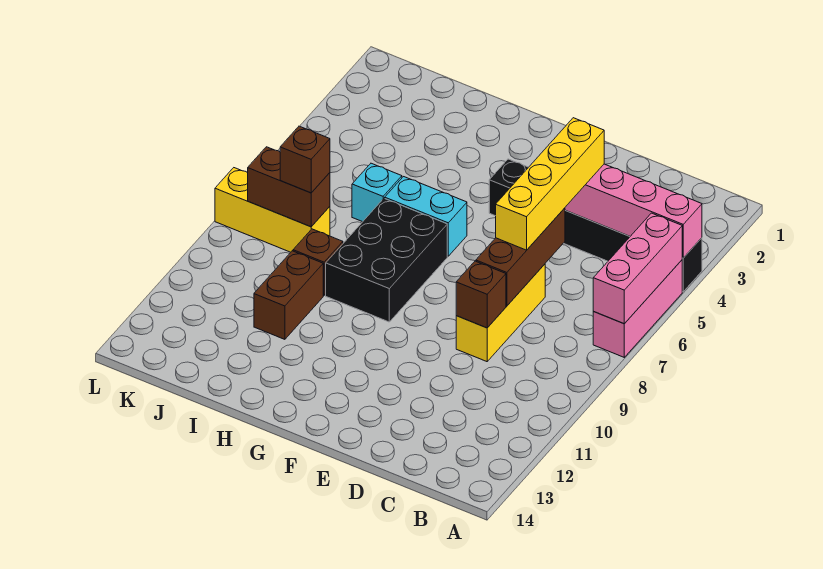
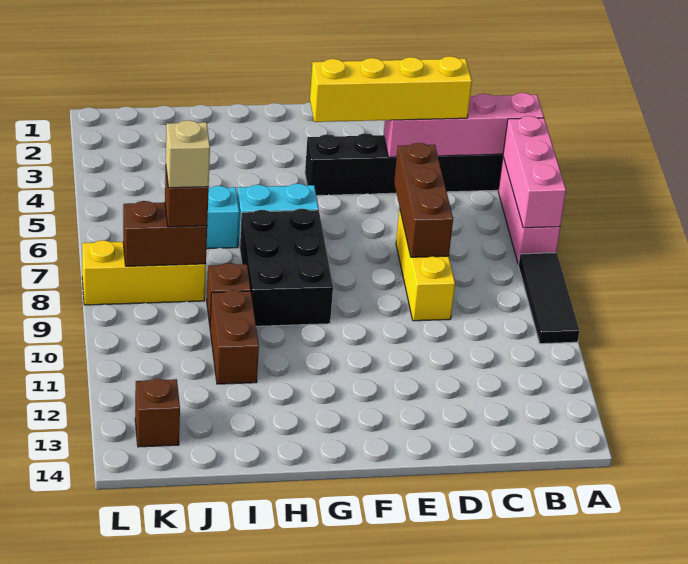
none -> black tile A8:A10 level 1
yellow brick D4:D7 level 3 -> yellow brick C4:F4 level 3
brown brick D9 level 2 -> brown brick K13 level 1
none -> tan brick J8 level 4

